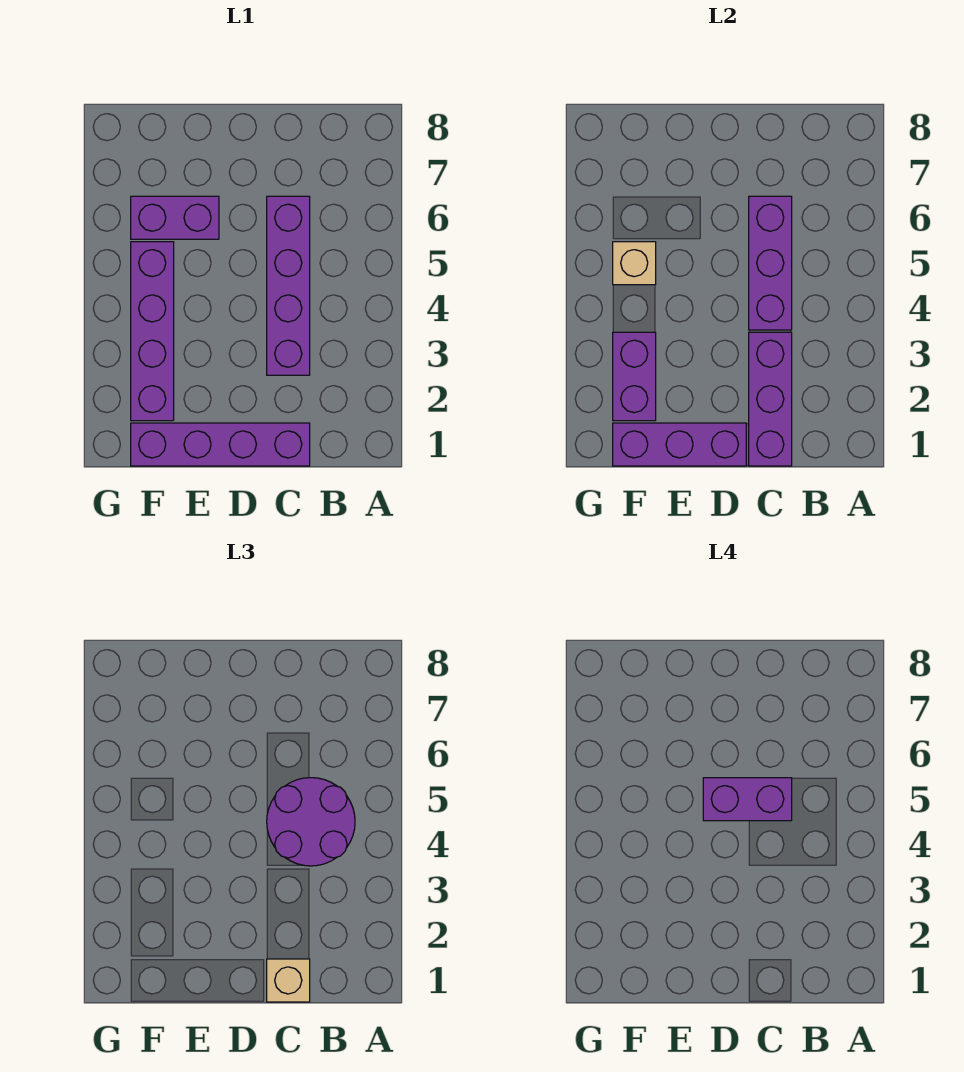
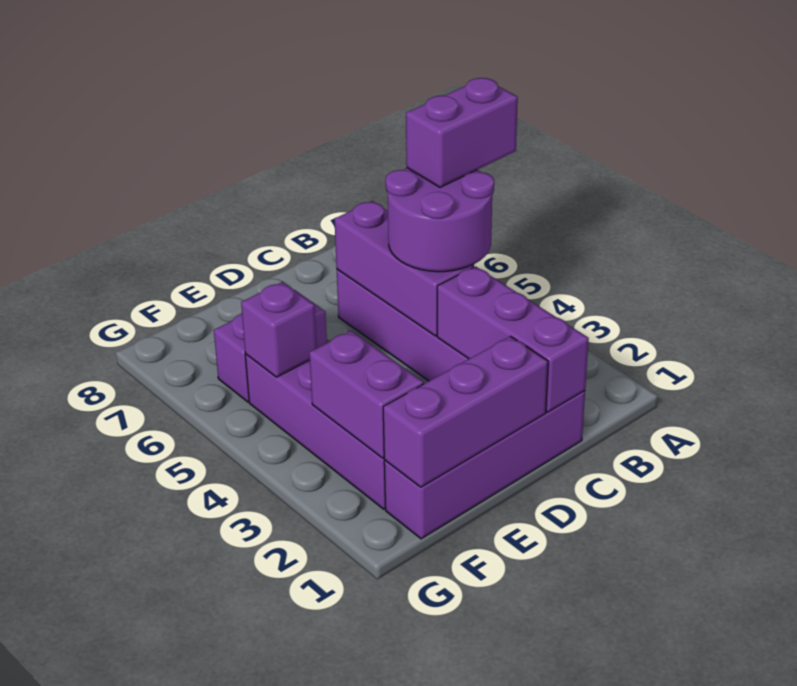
tan brick C1 level 3 -> none
purple brick C5:D5 level 4 -> purple brick A5:B5 level 4
tan brick F5 level 2 -> purple brick F5 level 2

